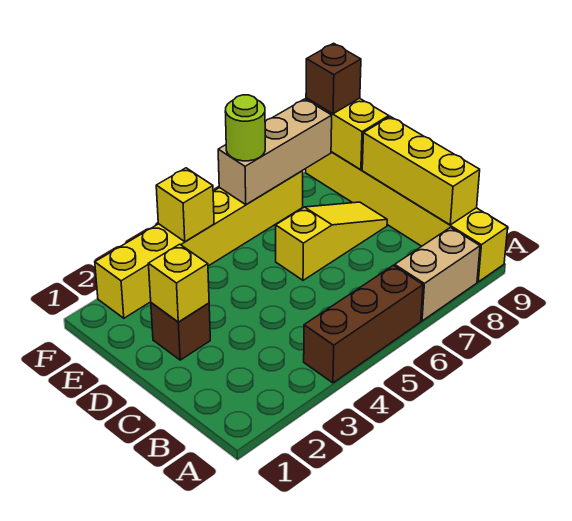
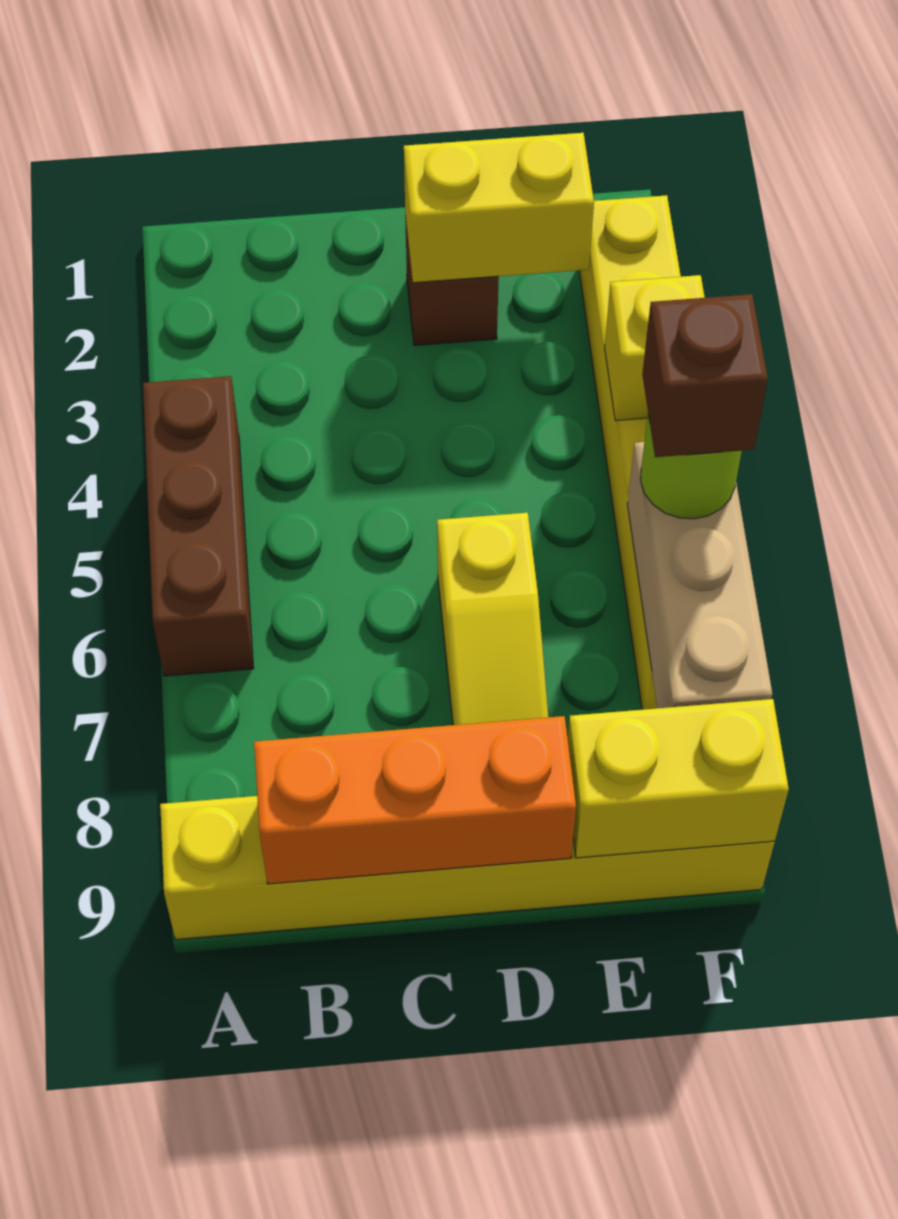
tan brick A7:A8 level 1 -> none
yellow brick B9:D9 level 2 -> orange brick B9:D9 level 2
yellow brick D2 level 2 -> yellow brick D2:E2 level 2
brown brick F9 level 3 -> brown brick F6 level 4

